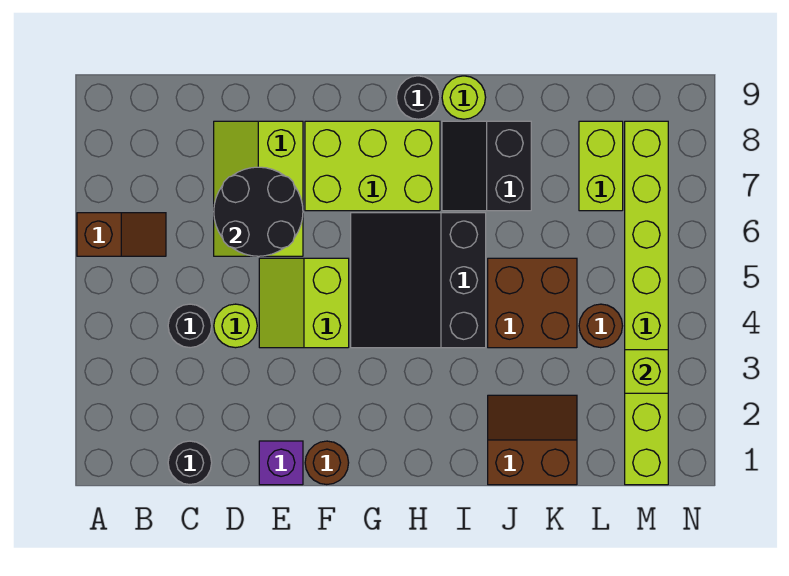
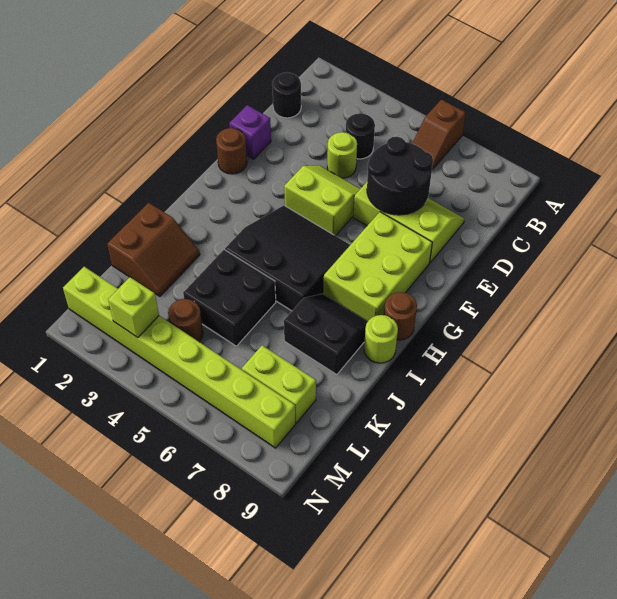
black round brick H9 level 1 -> brown round brick H9 level 1
brown brick J4:K5 level 1 -> black brick J4:K5 level 1

